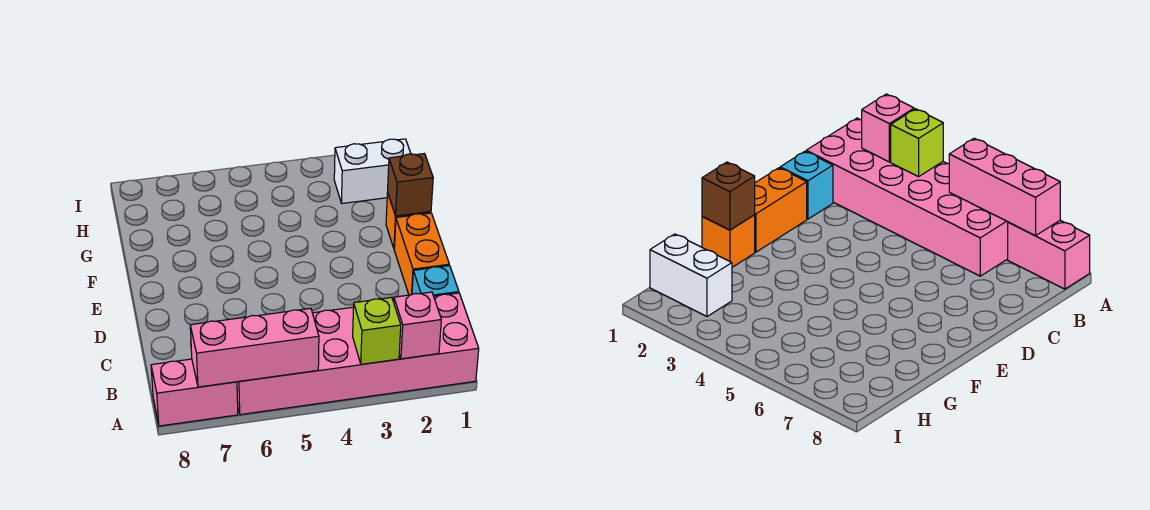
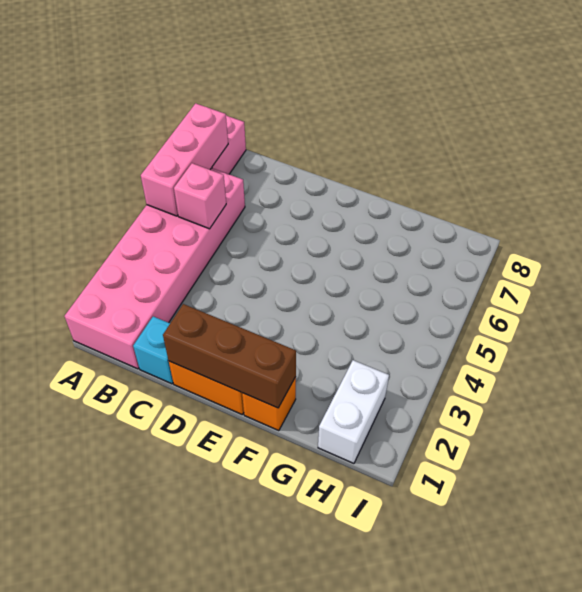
pink brick A2 level 2 -> pink brick B5 level 2
lime brick A3 level 2 -> none
brown brick F1 level 2 -> brown brick D1:F1 level 2

